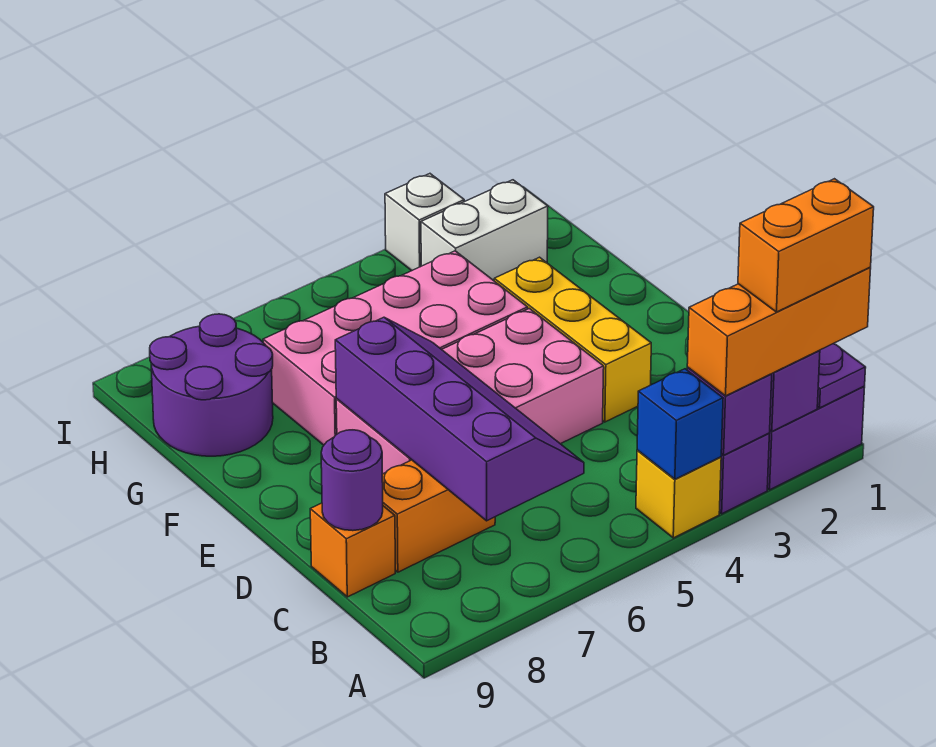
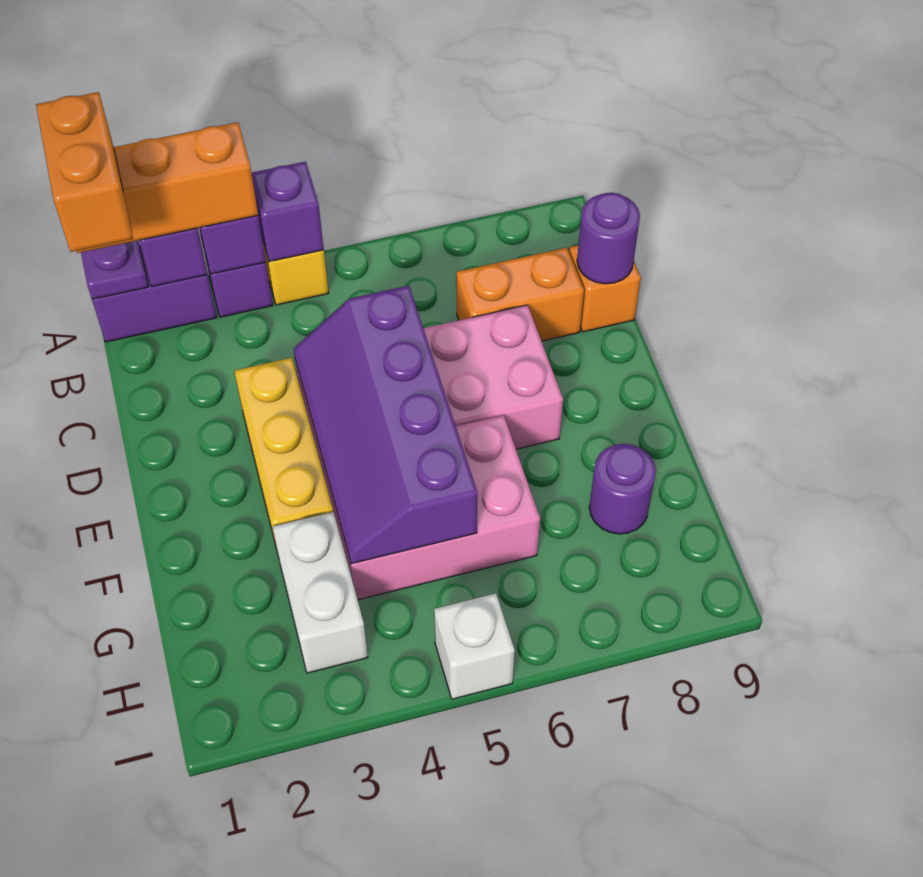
orange brick A1:A2 level 4 -> orange brick A1:B1 level 4
blue brick A4 level 2 -> purple brick A4 level 2
purple slope B6:E7 level 2 top 7 -> purple slope D4:G5 level 2 top 5
pink brick F4:G7 level 1 -> pink brick F4:G6 level 1
purple round brick G8:H9 level 1 -> purple round brick G8 level 1
white brick H2:H3 level 1 -> white brick G3:H3 level 1
white brick I3 level 1 -> white brick I5 level 1

